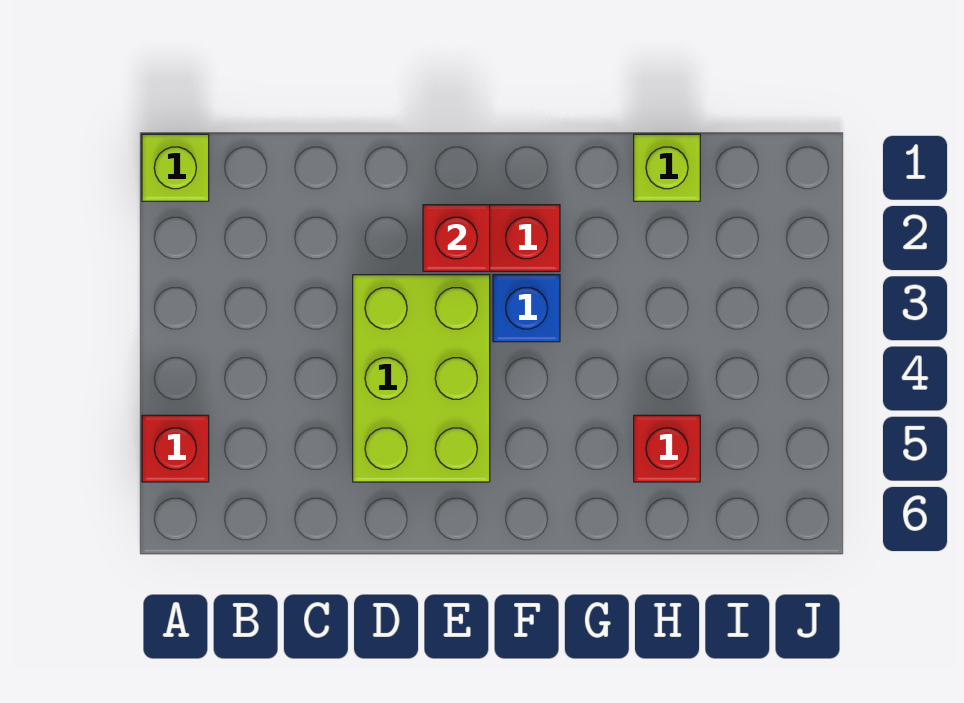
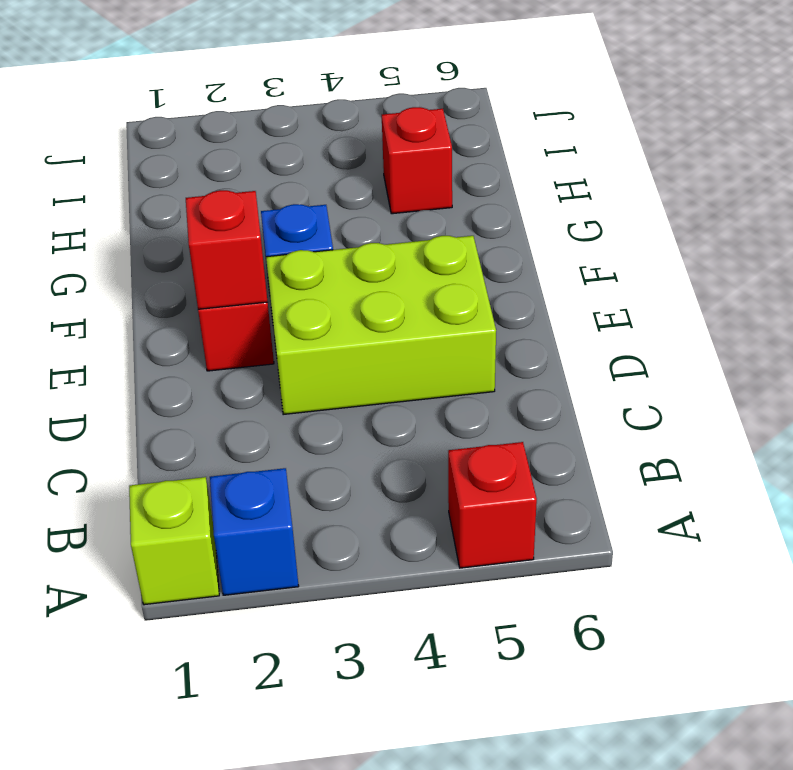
none -> blue brick A2 level 1
lime brick H1 level 1 -> none

